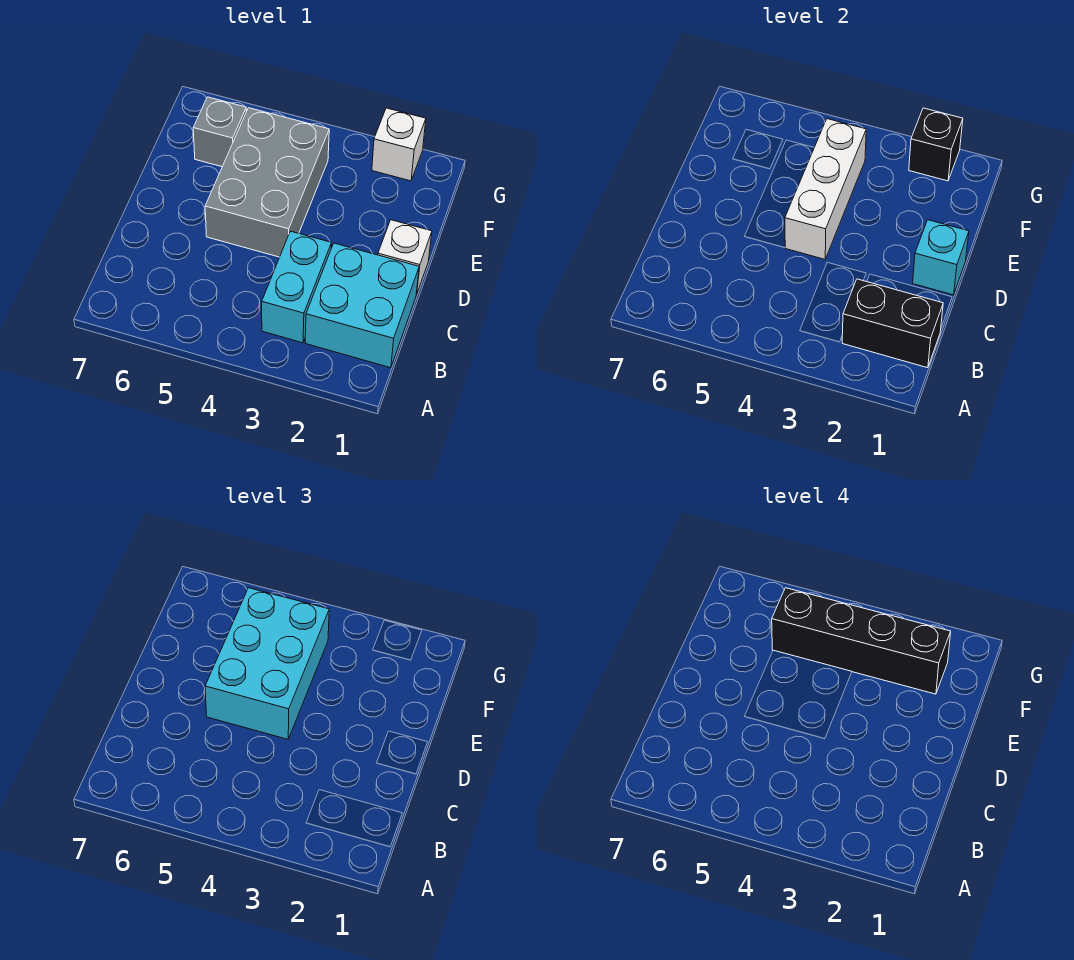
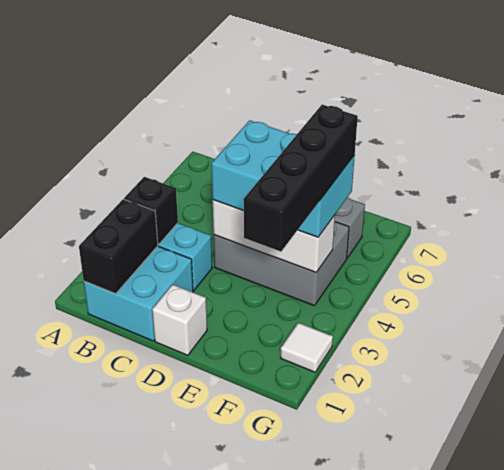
cyan brick D1 level 2 -> none
white brick G2 level 1 -> white tile G2 level 1
black brick G2 level 2 -> black brick B3 level 2

